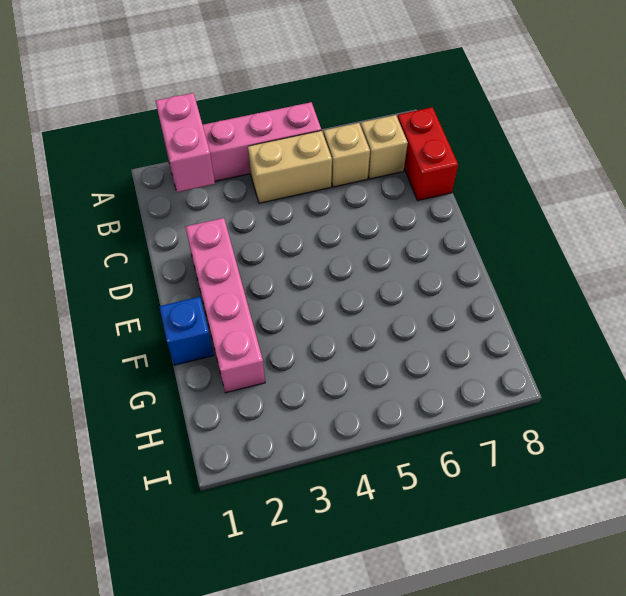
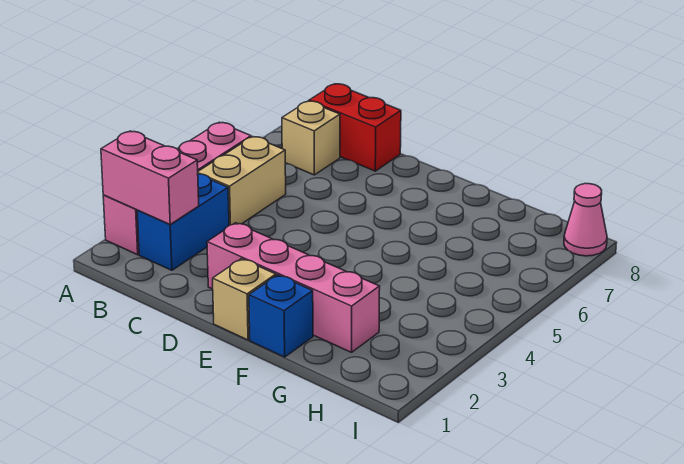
none -> blue brick B2:B3 level 1
tan brick B6 level 1 -> tan brick E1 level 1
none -> pink cone I8 level 1

